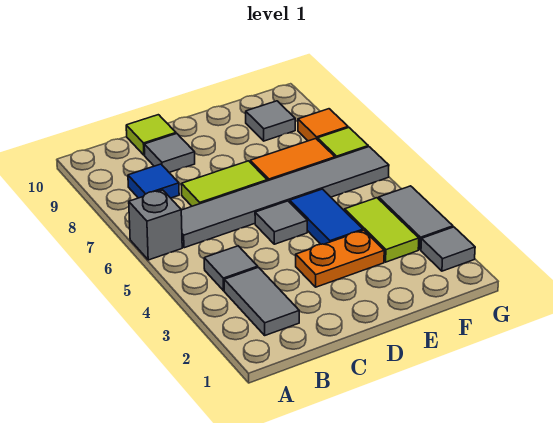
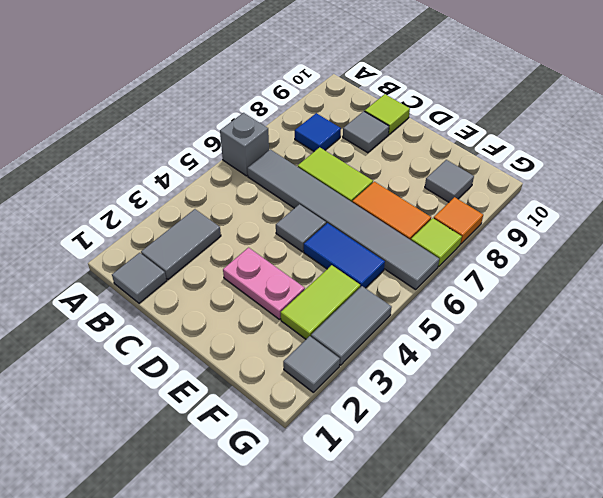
grey tile B4 level 1 -> grey tile B1 level 1
orange plate D3:E3 level 1 -> pink plate D3:E3 level 1
blue tile E4:E5 level 1 -> blue tile E5:F5 level 1

